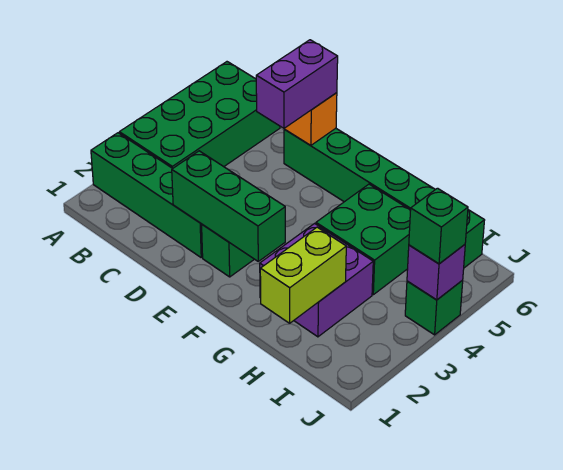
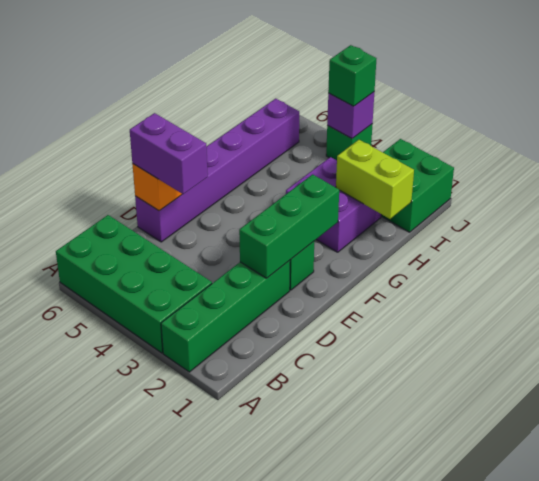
green brick D6:I6 level 1 -> purple brick D6:I6 level 1
green brick G4:H5 level 1 -> green brick I1:J2 level 1

